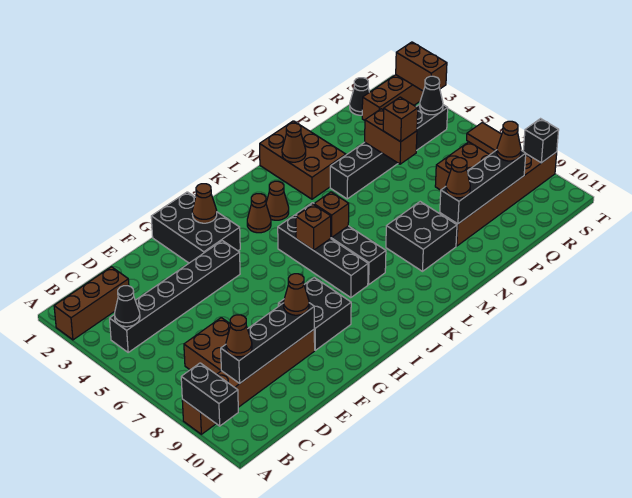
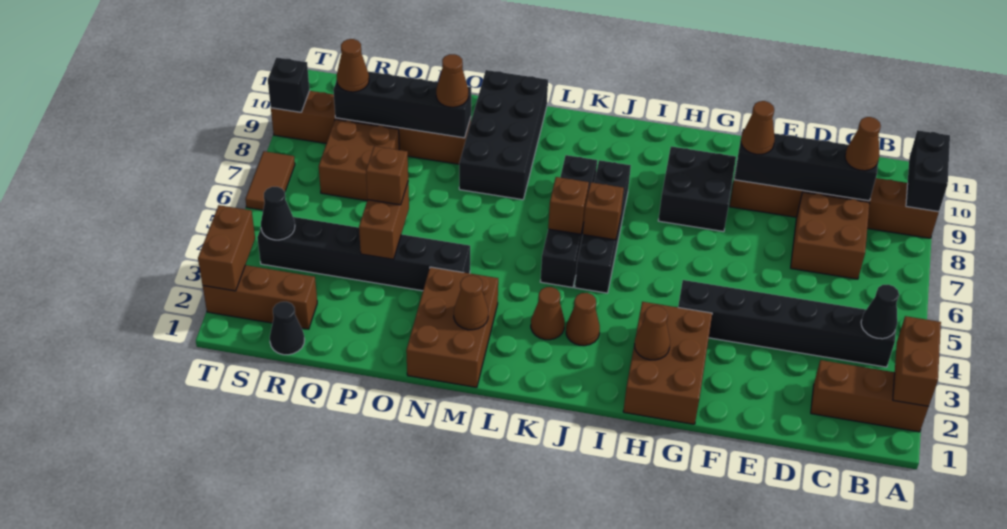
none -> brown brick A2:A3 level 2
black brick G1:H3 level 1 -> brown brick G1:H3 level 1
black brick M8:N9 level 1 -> black brick M8:N11 level 1

